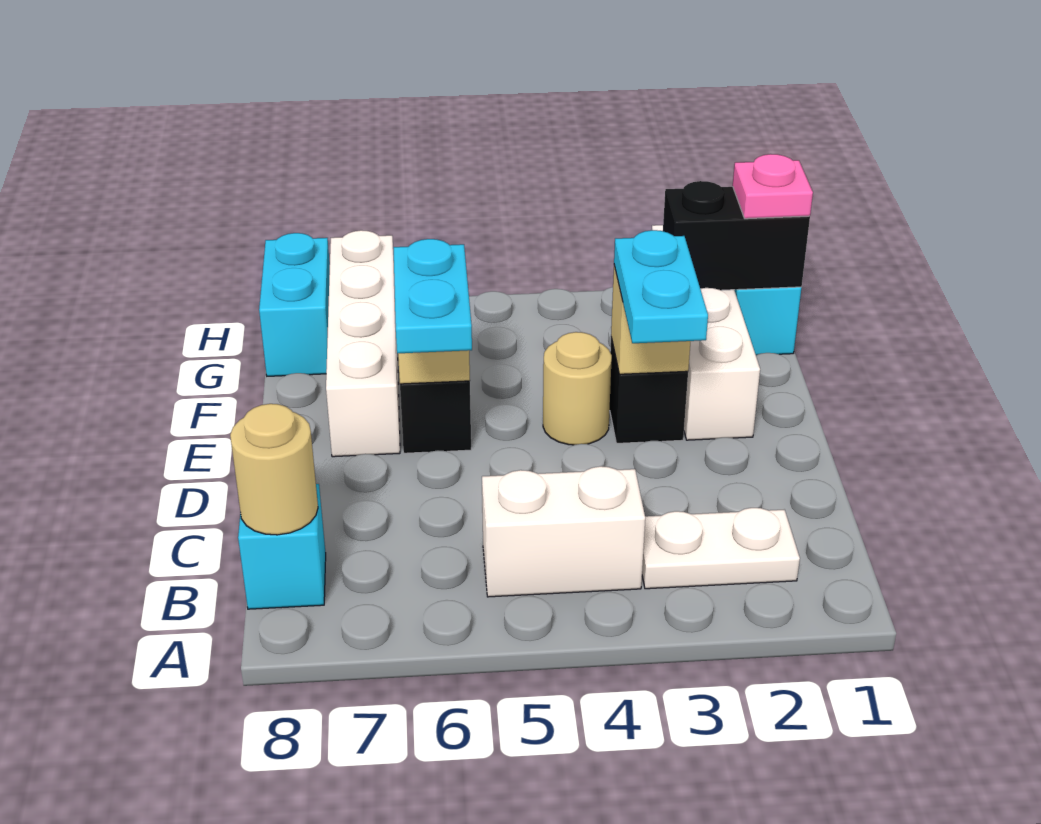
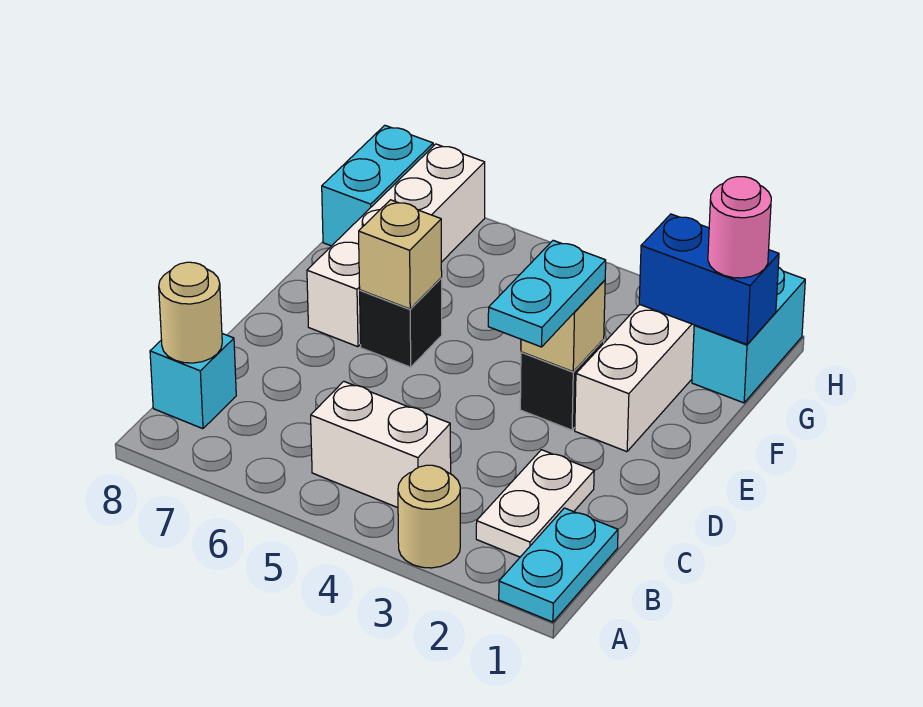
white plate B2:B3 level 1 -> white plate B2:C2 level 1
cyan plate D6:E6 level 3 -> cyan plate A1:B1 level 1
tan round brick E4 level 1 -> tan round brick A3 level 1
black brick G1:G2 level 2 -> blue brick G1:G2 level 2
pink plate G1 level 3 -> pink round brick G1 level 3

